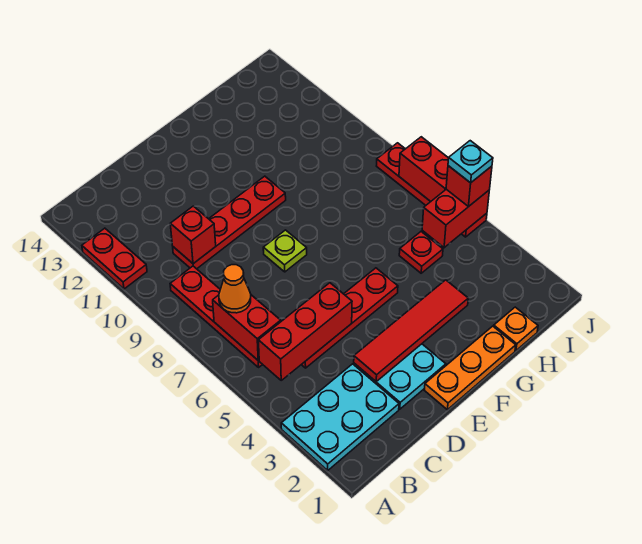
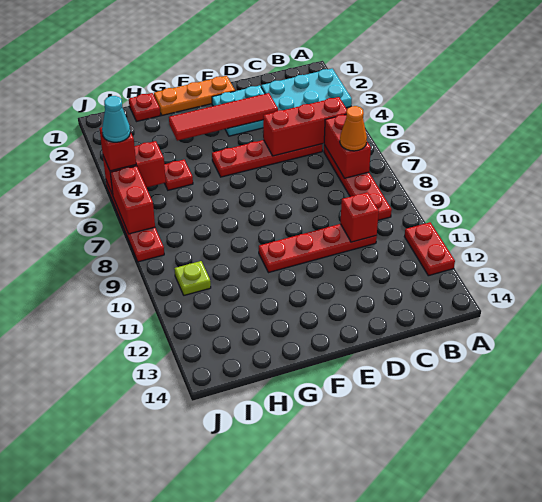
lime plate E8 level 1 -> lime plate I10 level 1
orange plate H1 level 1 -> red plate H1 level 1
cyan plate J5 level 4 -> cyan cone J5 level 4

